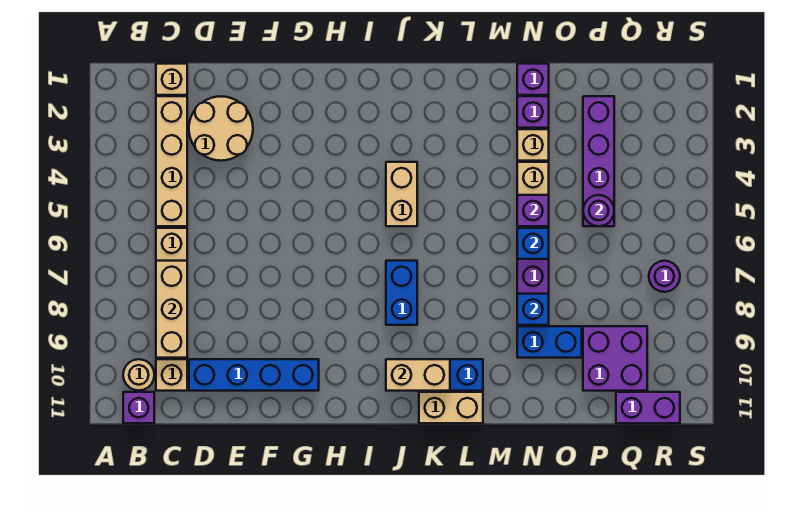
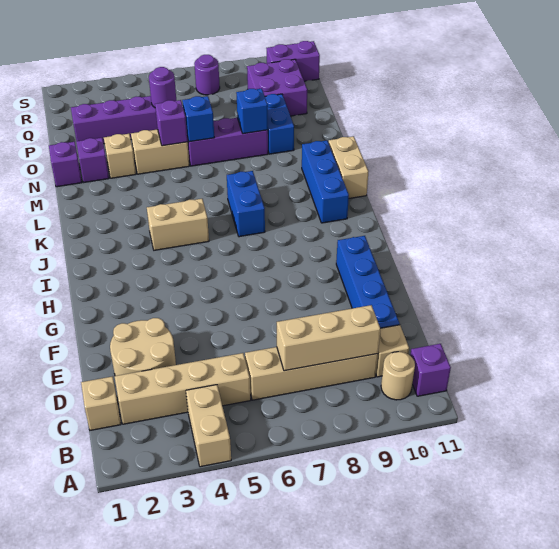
blue brick J7:J8 level 1 -> blue brick J7:K7 level 1
tan brick J10:K10 level 2 -> tan brick A4:B4 level 1
purple brick Q11:R11 level 1 -> purple brick R10:R11 level 1

